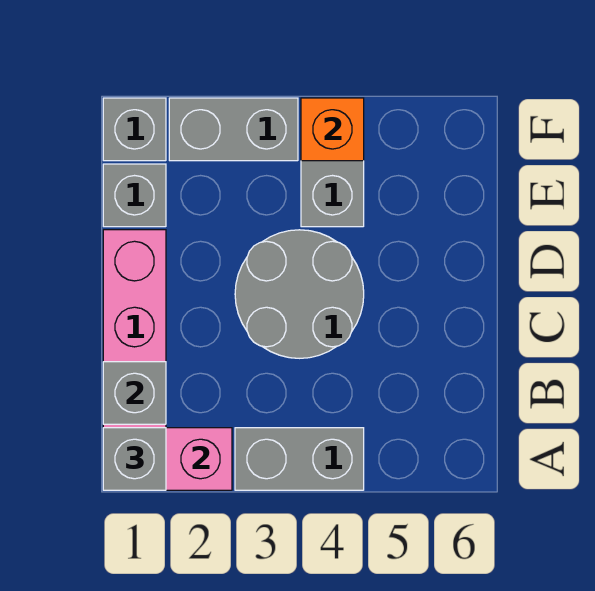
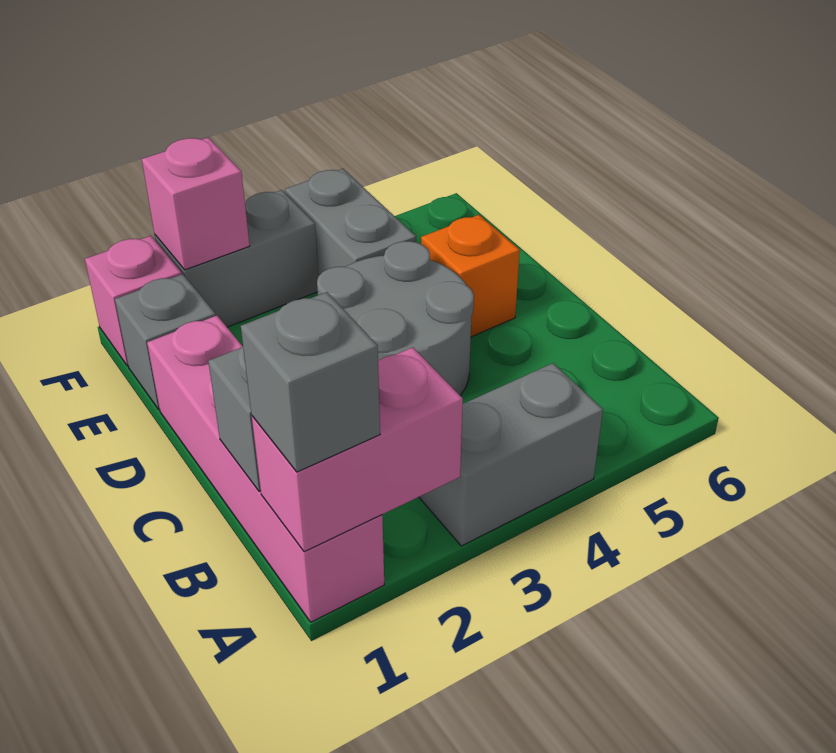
grey brick F1 level 1 -> pink brick F1 level 1
none -> pink brick F2 level 2
orange brick F4 level 2 -> orange brick D5 level 1

